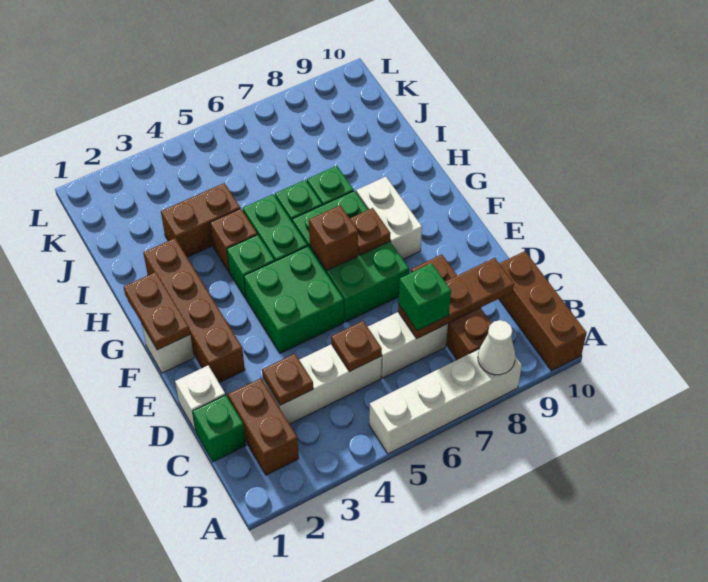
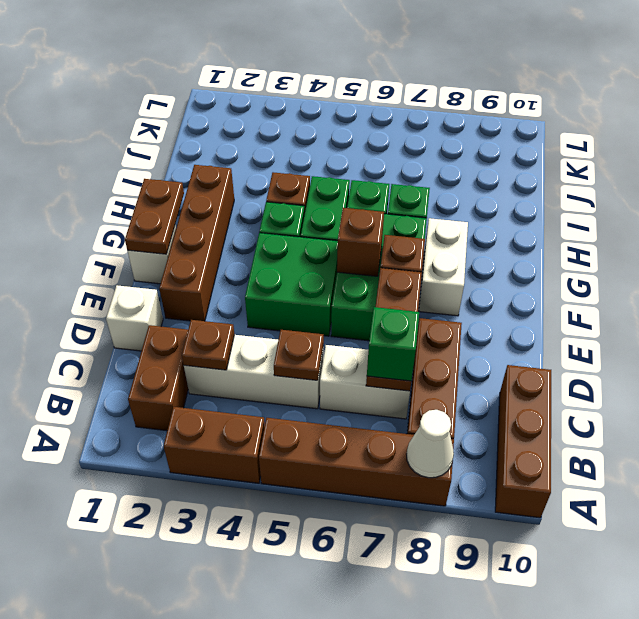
white brick A5:A8 level 1 -> brown brick A5:A8 level 1
green brick C1 level 1 -> none
brown plate C7:C9 level 2 -> brown plate C7:E7 level 2
brown brick I3:I4 level 1 -> brown brick A3:A4 level 1

